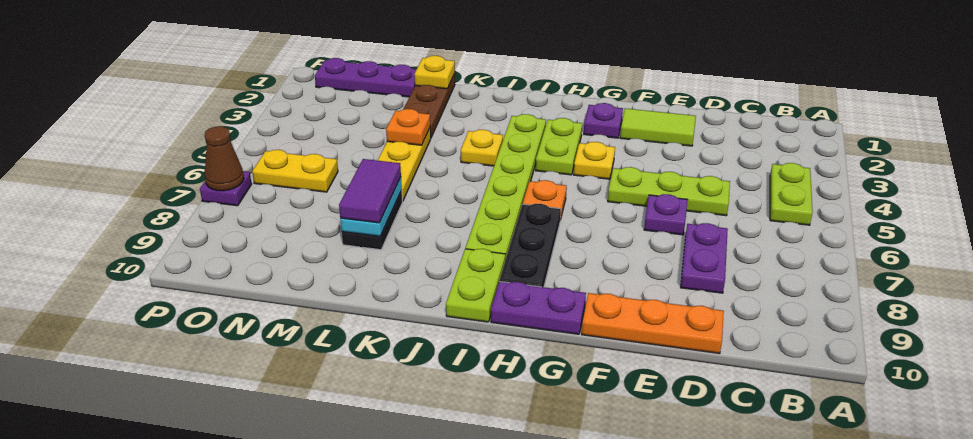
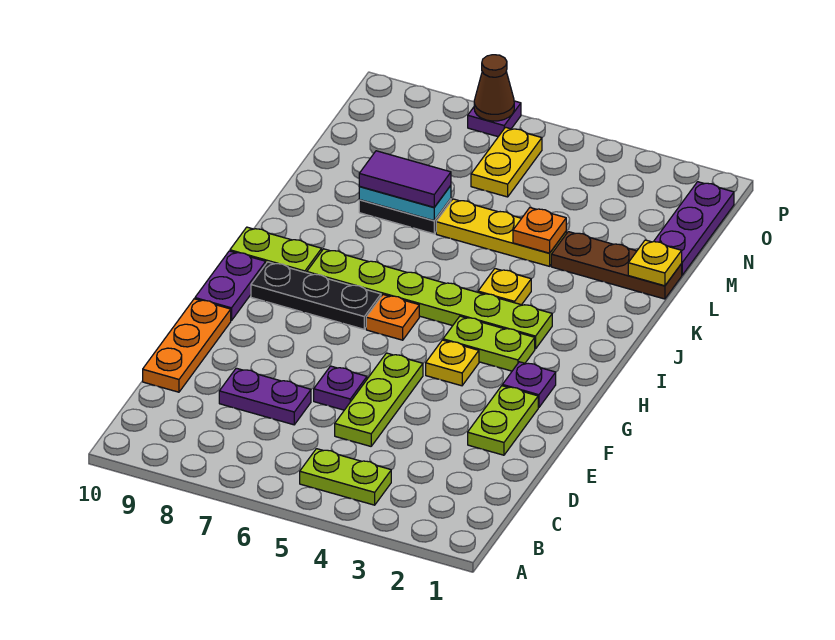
lime tile E2:F2 level 1 -> lime plate E2:F2 level 1

